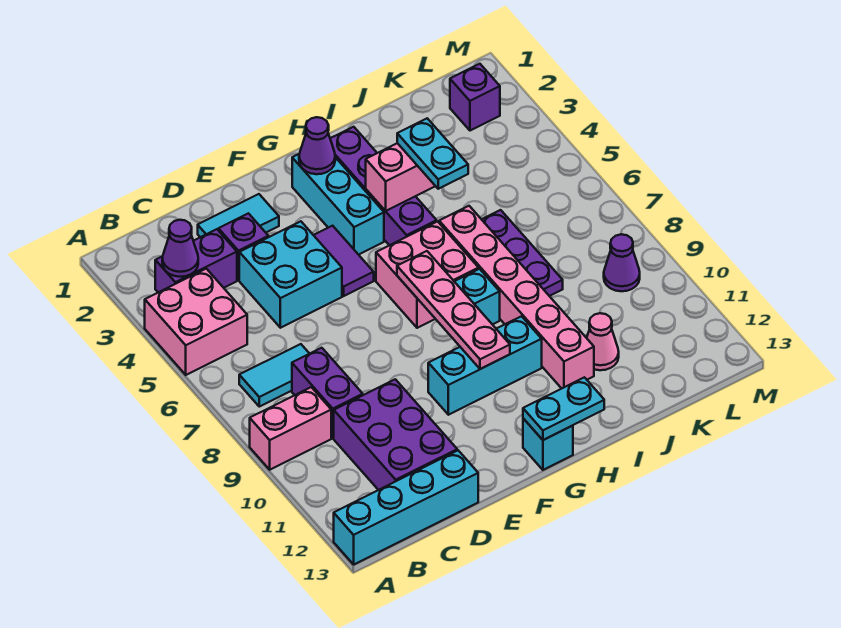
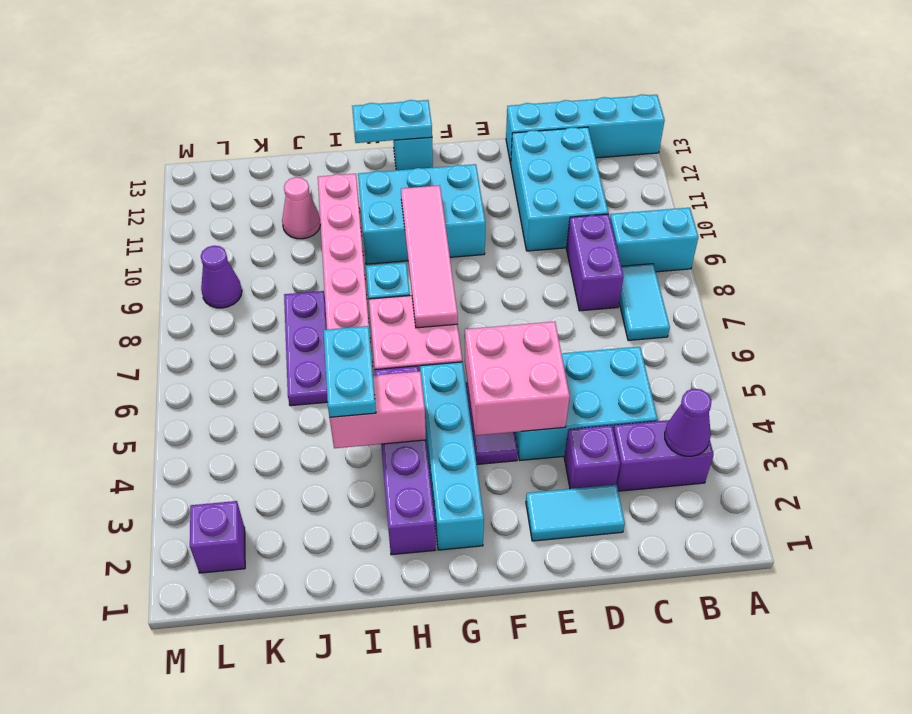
pink brick A4:B5 level 1 -> pink brick E4:F5 level 2
pink brick A9:B9 level 1 -> cyan brick A9:B9 level 1
cyan tile B7:C7 level 1 -> cyan tile B7:B8 level 1
purple brick C10:D12 level 1 -> cyan brick C10:D12 level 1
cyan brick D4:E5 level 1 -> cyan brick C4:E5 level 1
cyan brick F10:H10 level 1 -> cyan brick F10:H11 level 1
cyan brick G2:G4 level 1 -> cyan brick G2:G5 level 1
purple cone G2 level 2 -> none
pink plate G7:G10 level 2 -> pink tile G7:G10 level 2

